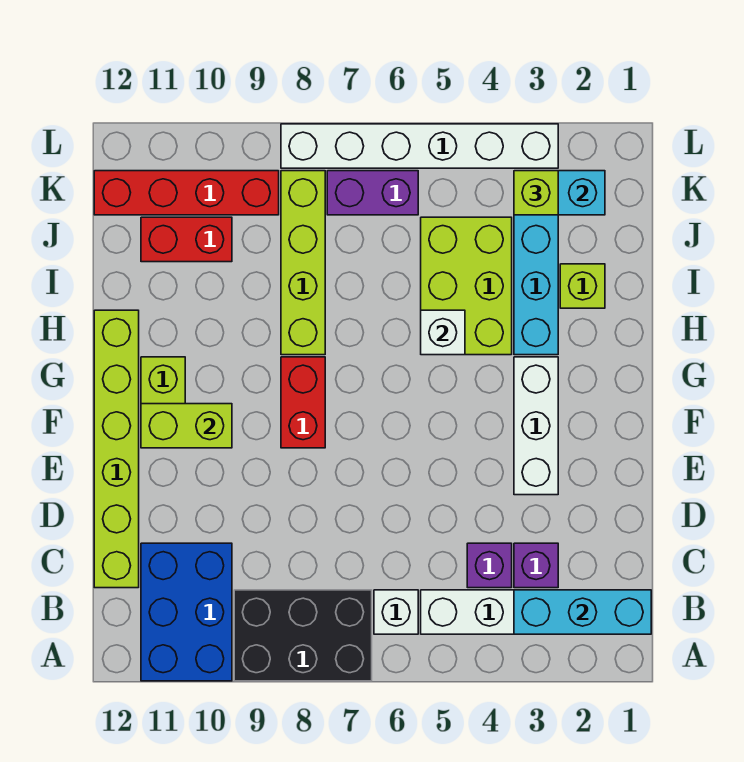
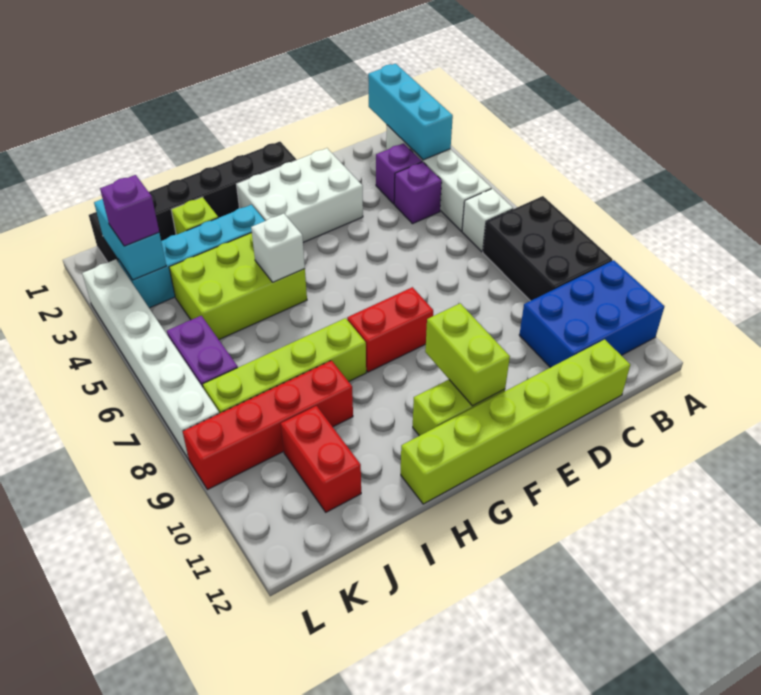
white brick E3:G3 level 1 -> white brick E2:G3 level 1
none -> black brick F1:K1 level 1
lime brick K3 level 3 -> purple brick K3 level 3
red brick K9:K12 level 1 -> red brick I9:L9 level 1

